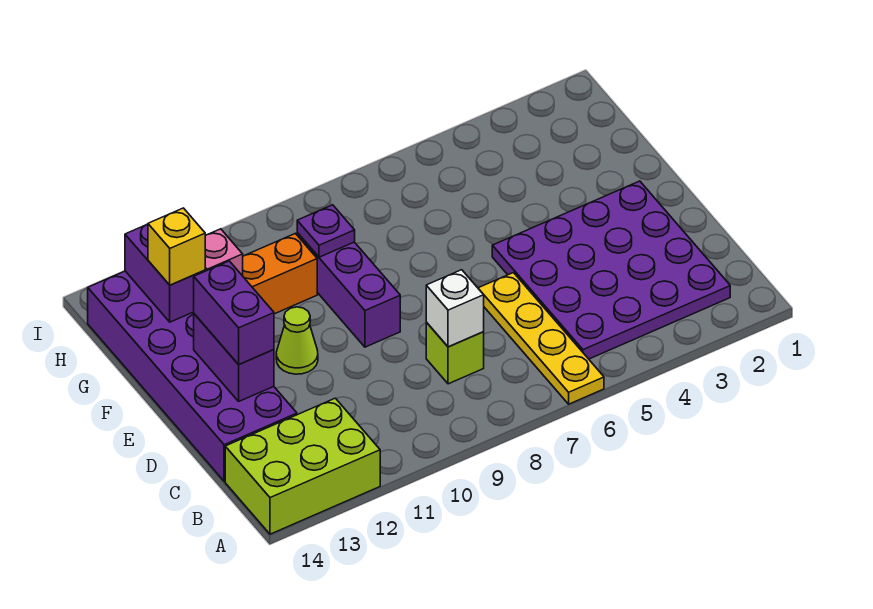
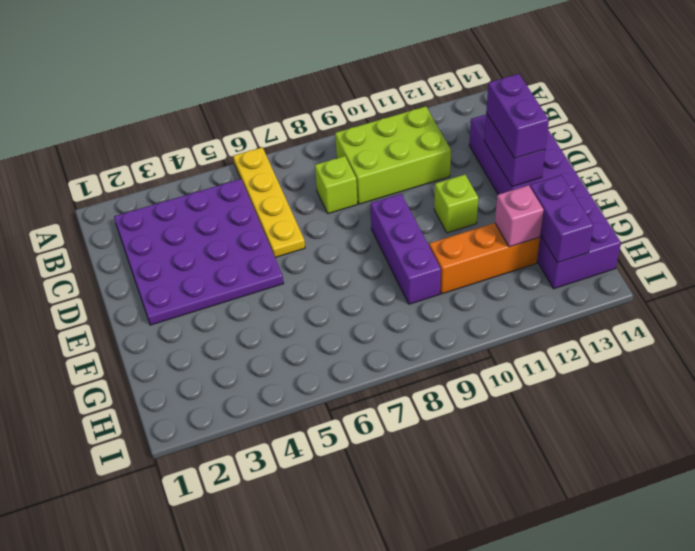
lime brick A12:B14 level 1 -> lime brick B9:C11 level 1
white brick C8 level 2 -> none
lime cone E11 level 1 -> lime brick E11 level 1
purple plate G9 level 2 -> none
yellow brick G13 level 3 -> none

